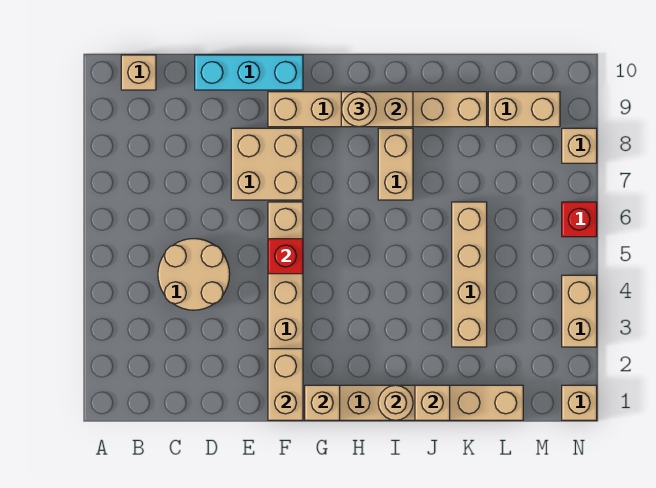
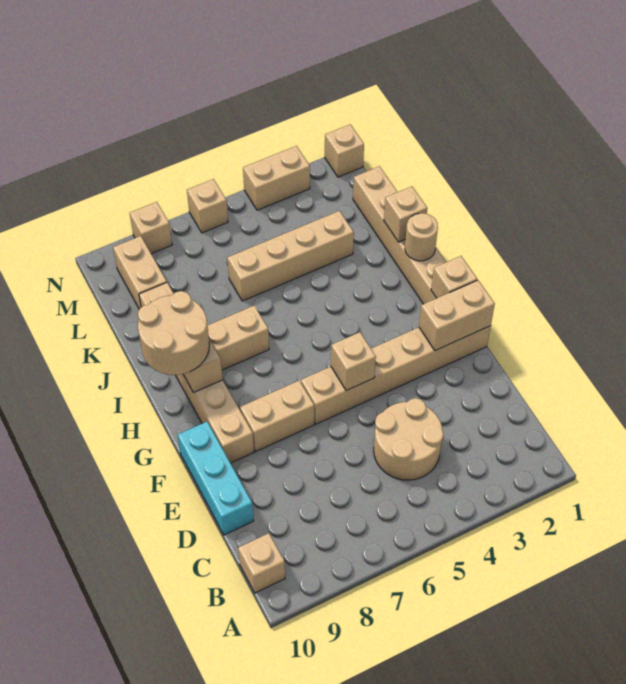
tan brick E7:F8 level 1 -> tan brick F7:F8 level 1
red brick F5 level 2 -> tan brick F5 level 2
tan round brick H9 level 3 -> tan round brick H9:I10 level 3
red brick N6 level 1 -> tan brick N6 level 1

